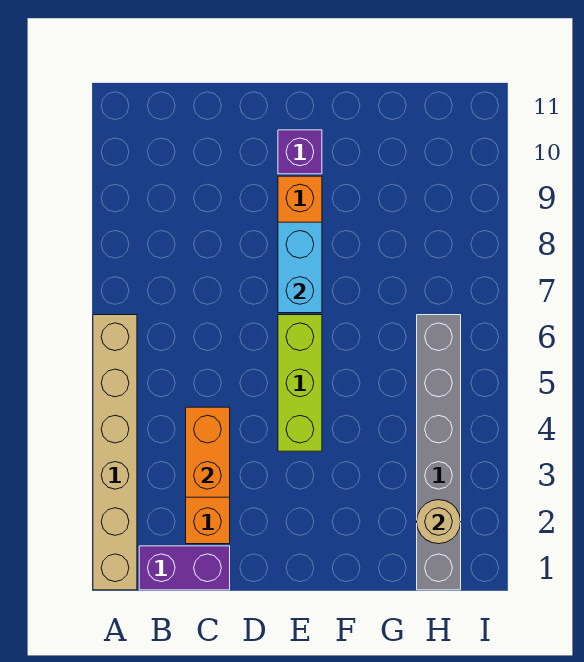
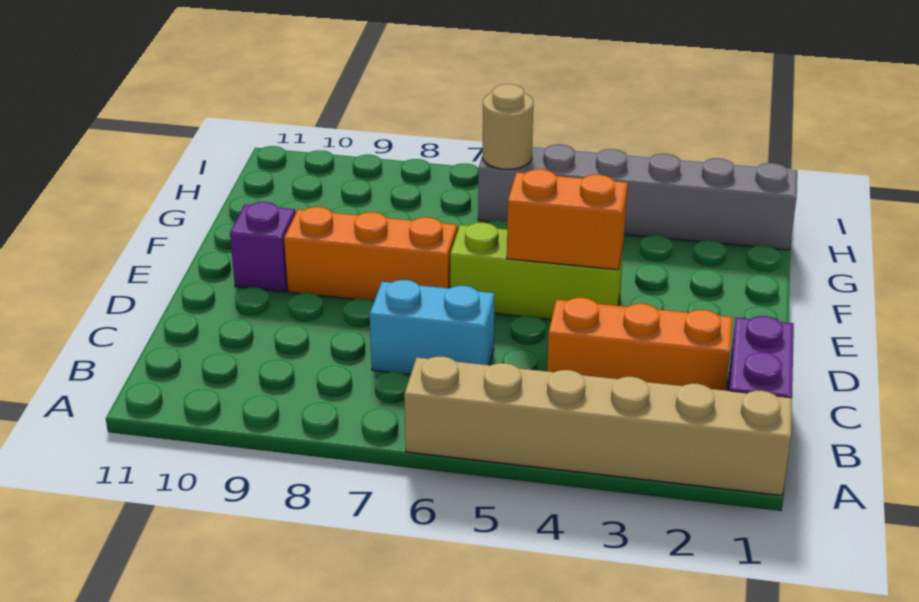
orange brick C3:C4 level 2 -> orange brick E4:E5 level 2
cyan brick E7:E8 level 2 -> cyan brick C6:C7 level 1
tan round brick H2 level 2 -> tan round brick H6 level 2

